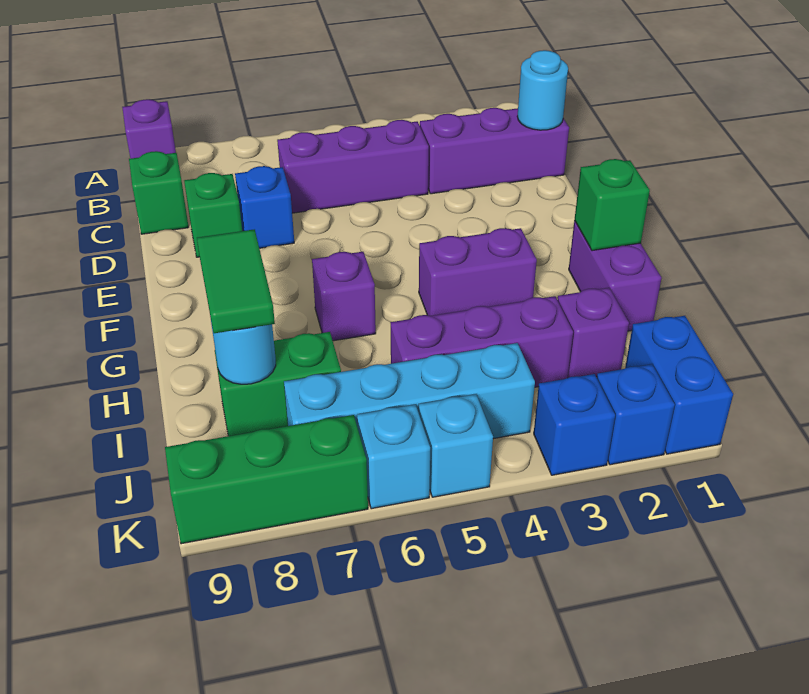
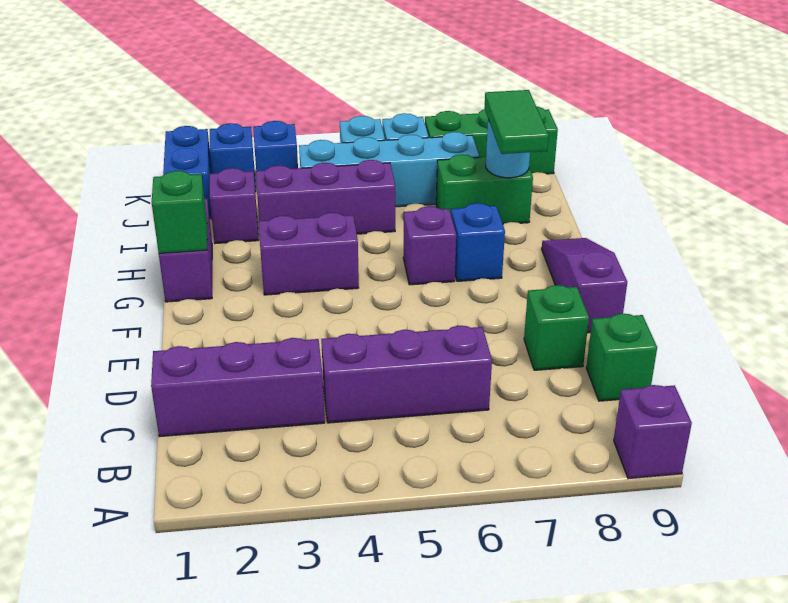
cyan round brick C1 level 2 -> none
blue brick D7 level 1 -> blue brick G7 level 1
none -> purple slope E9:G9 level 1 top E

